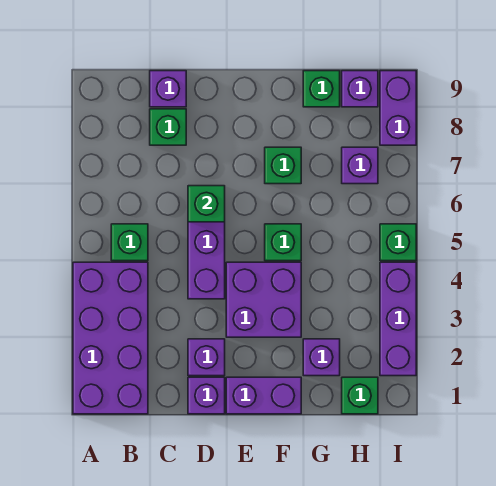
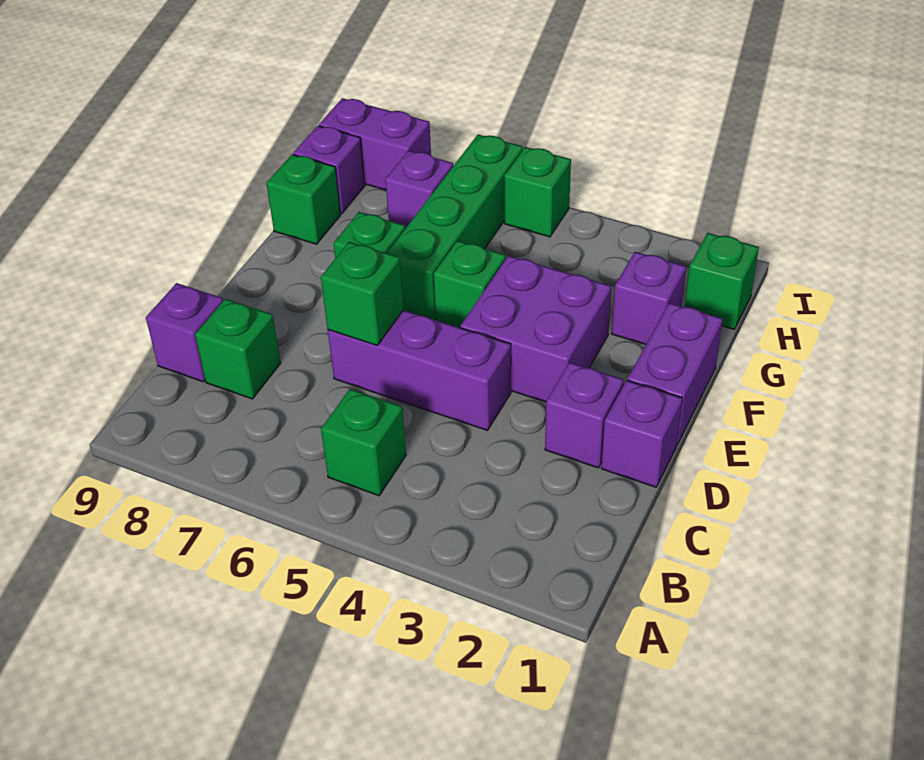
purple brick A1:B4 level 1 -> none
none -> green brick F6:I6 level 1
purple brick I2:I4 level 1 -> none

